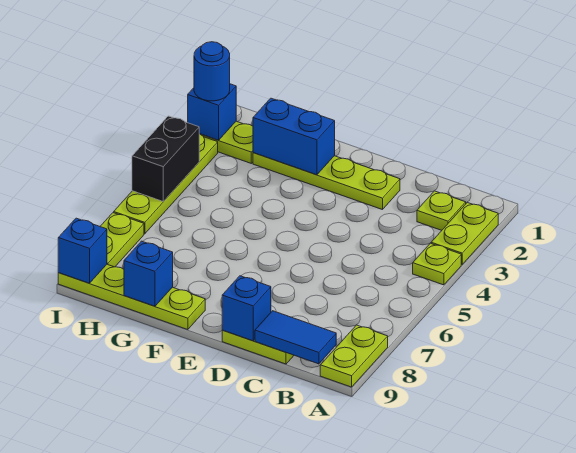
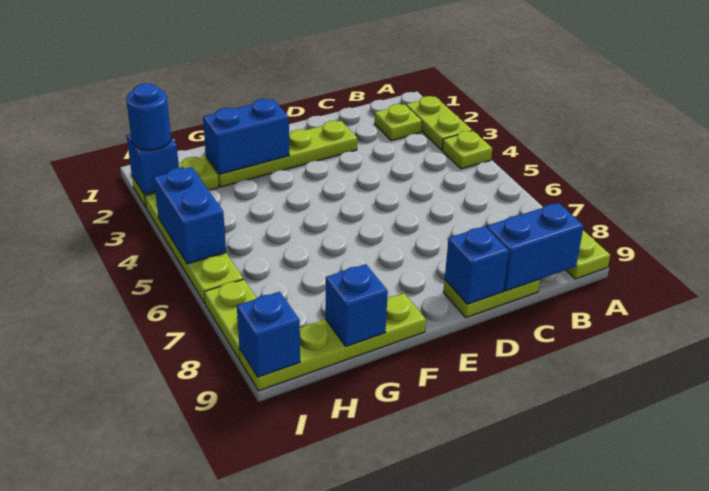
blue tile B9:C9 level 2 -> blue brick B9:C9 level 2
black brick I4:I5 level 2 -> blue brick I4:I5 level 2

